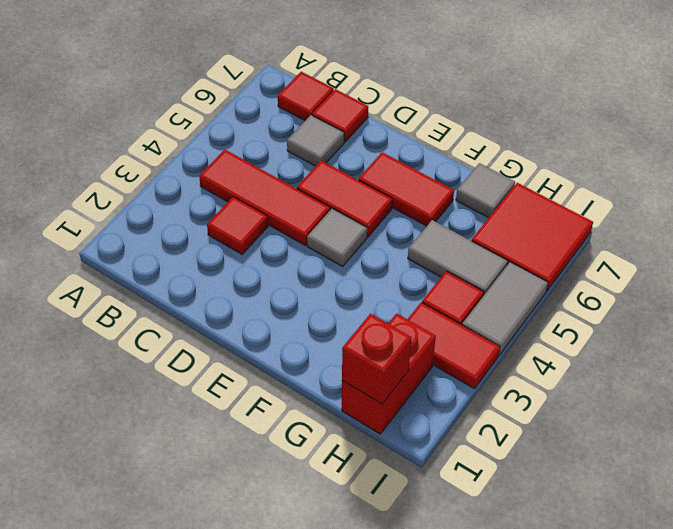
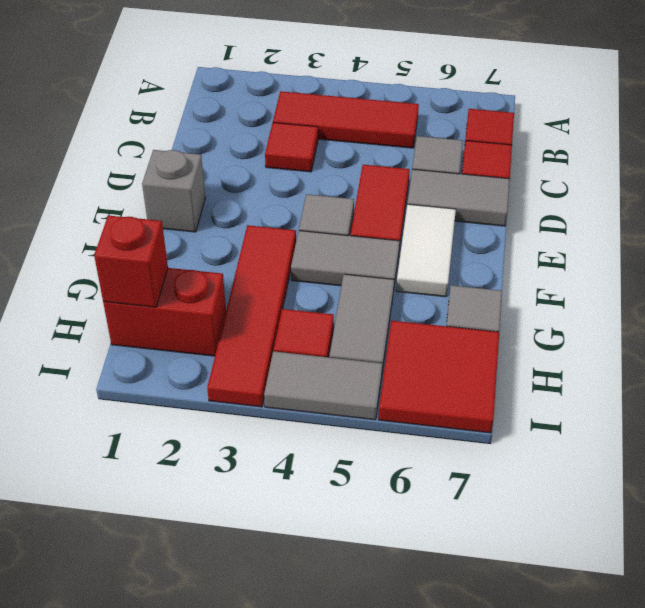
red tile B4:D4 level 1 -> red tile B3:B5 level 1
none -> grey tile D6:D7 level 1
none -> grey brick E1 level 1
red tile E6:F6 level 1 -> white tile E6:F6 level 1
none -> grey tile F4:F5 level 1
red tile H3:I3 level 1 -> red tile F3:I3 level 1

